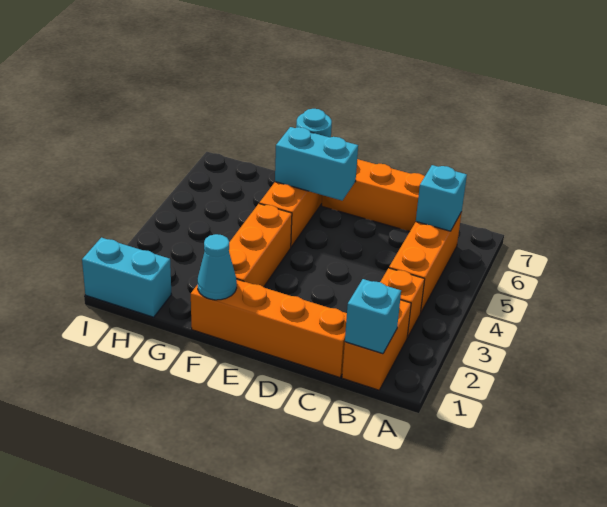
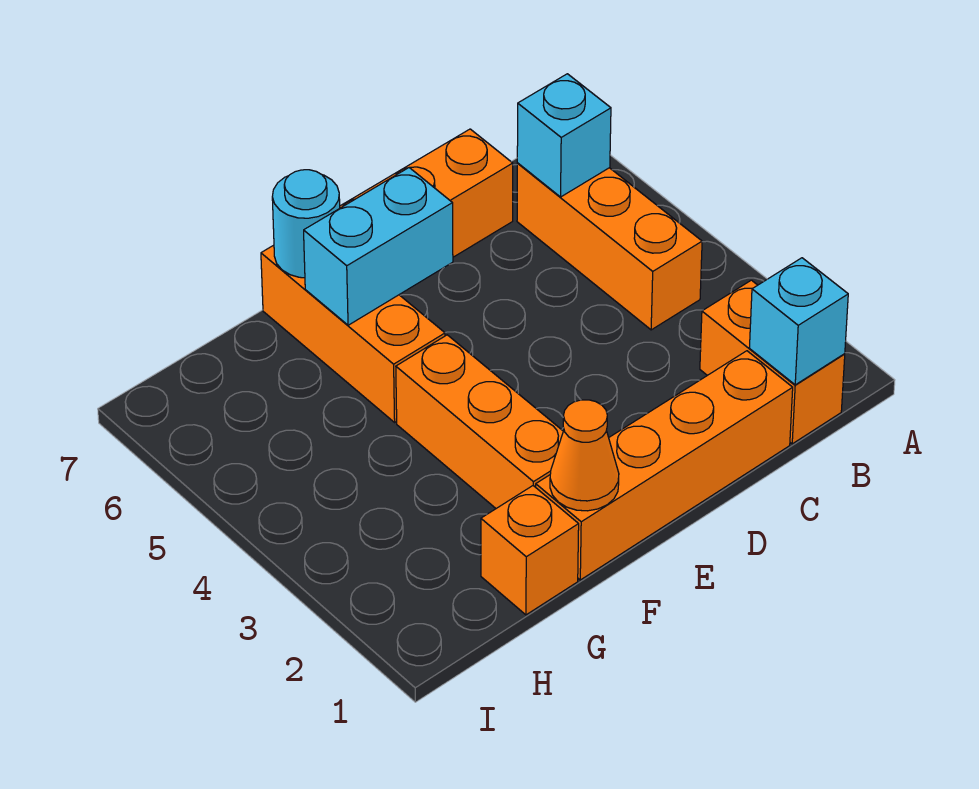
orange brick B3 level 1 -> orange brick G1 level 1
cyan cone F1 level 2 -> orange cone F1 level 2
cyan brick H1:I1 level 1 -> none

